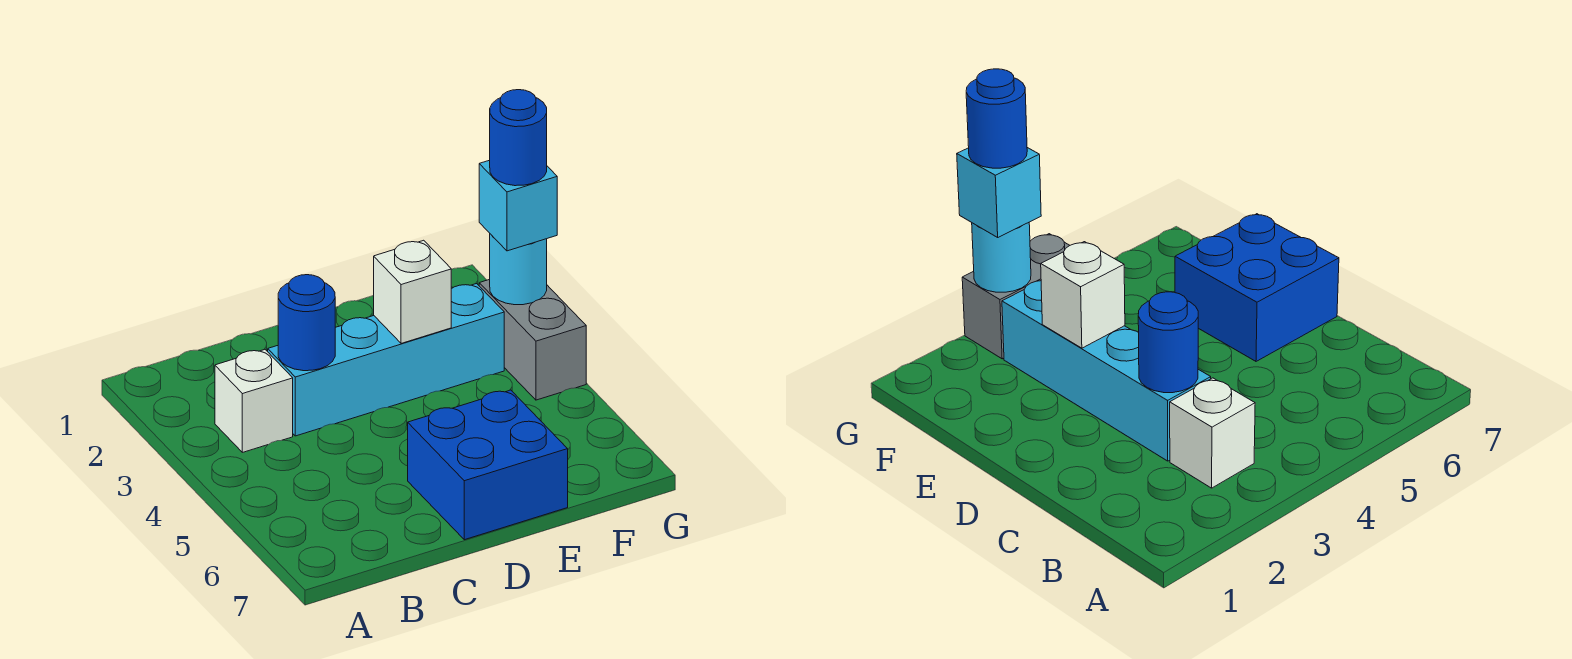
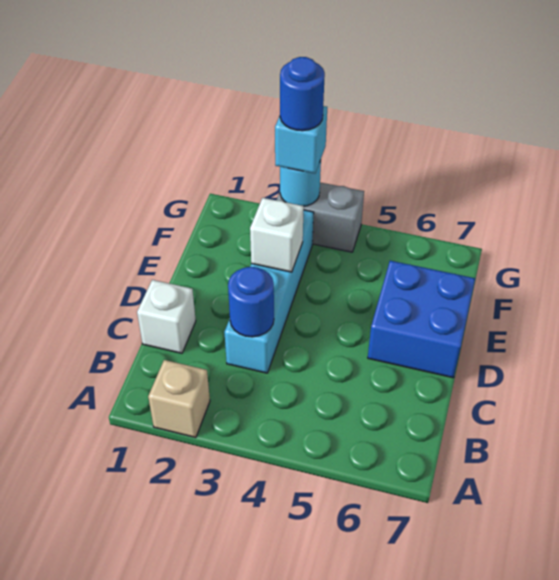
none -> tan brick A2 level 1
white brick B3 level 1 -> white brick C1 level 1

